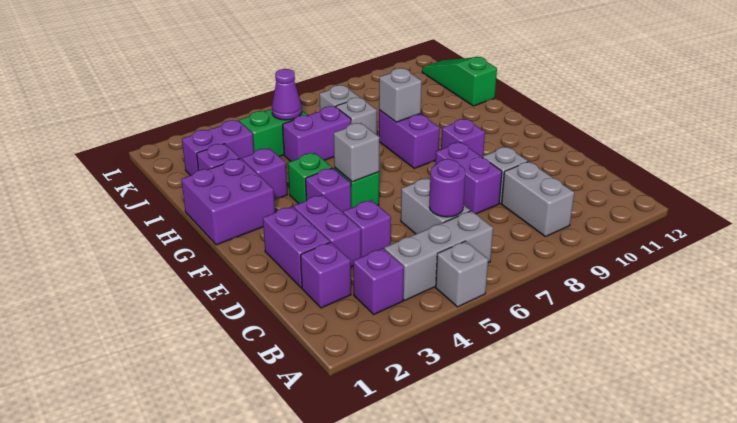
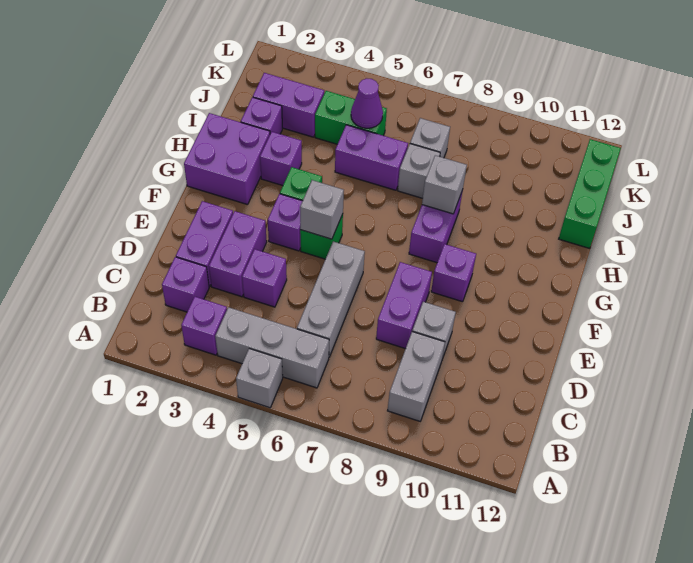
grey brick C6:D6 level 1 -> grey brick C6:E6 level 1
purple round brick C6 level 2 -> none
green slope I12:K12 level 1 top I -> green brick I12:K12 level 1

